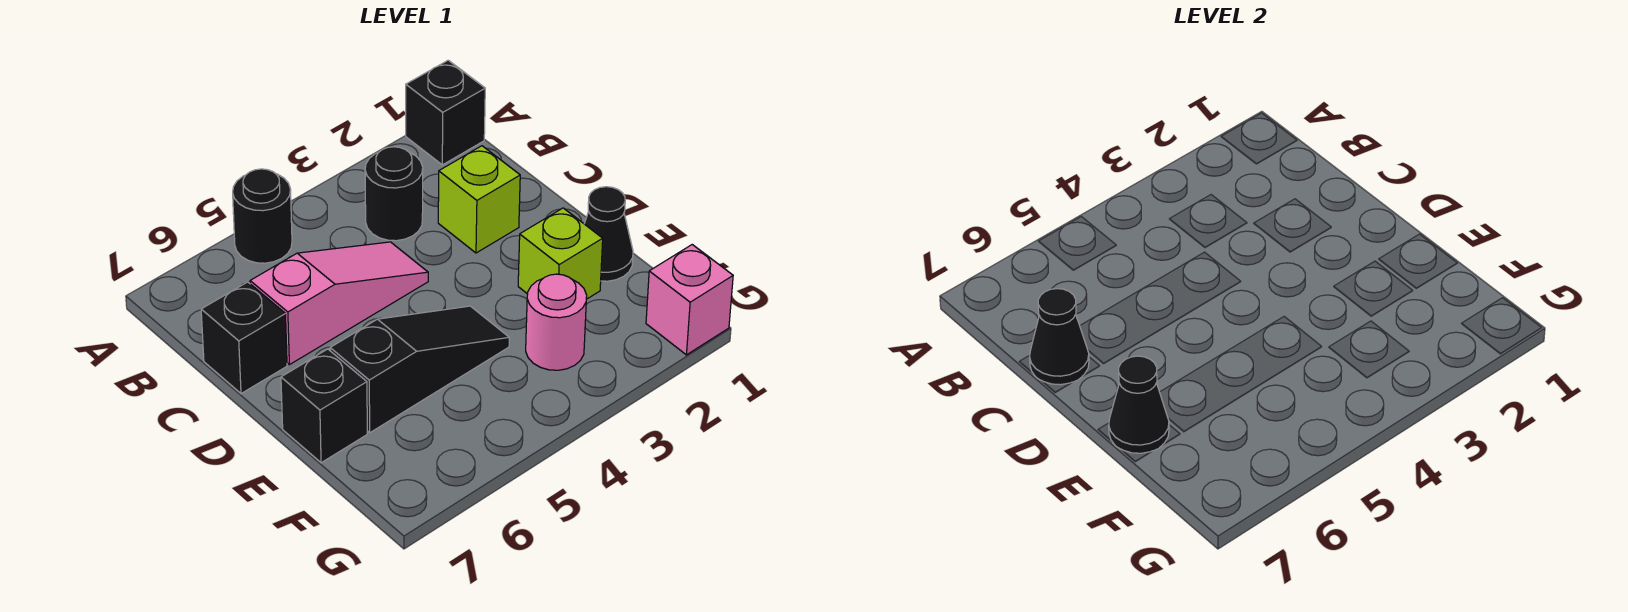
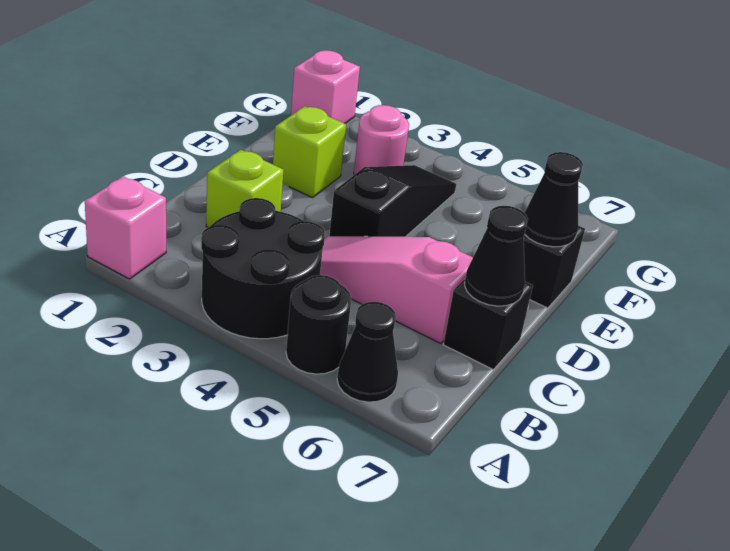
black brick A1 level 1 -> pink brick A1 level 1
black round brick B3 level 1 -> black round brick A3:B4 level 1
black cone E1 level 1 -> black cone A6 level 1
black slope E4:E6 level 1 top 6 -> black slope D4:F4 level 1 top D

